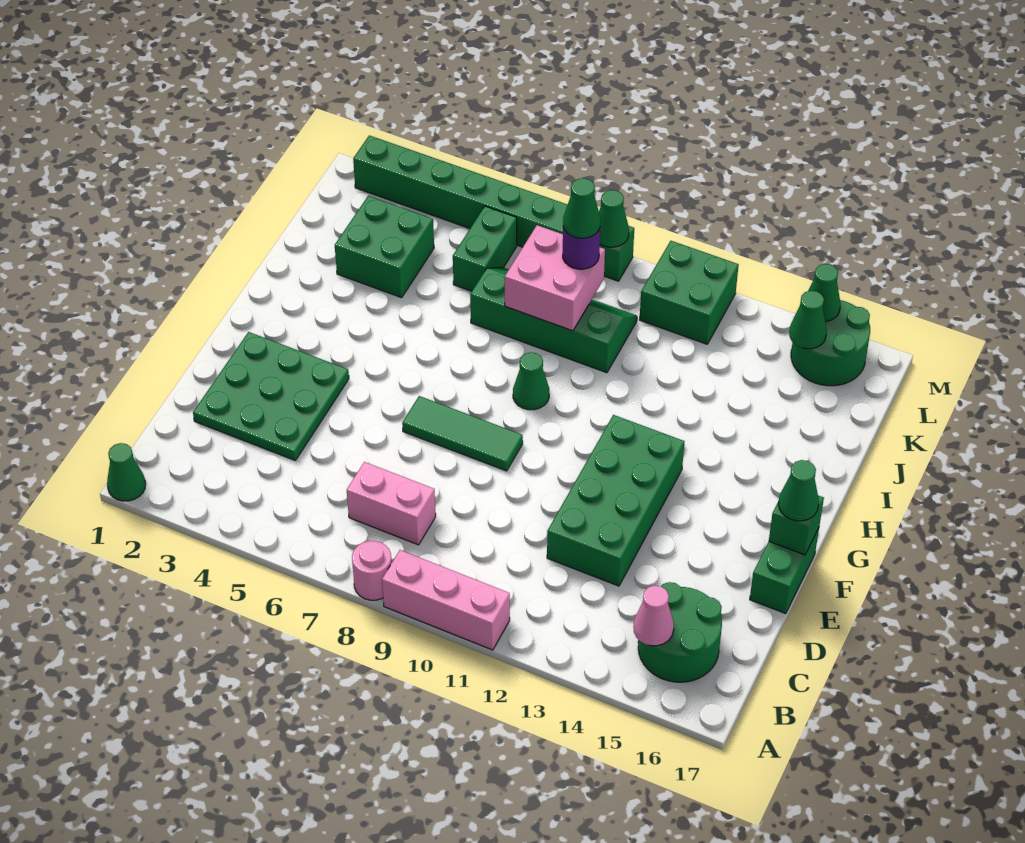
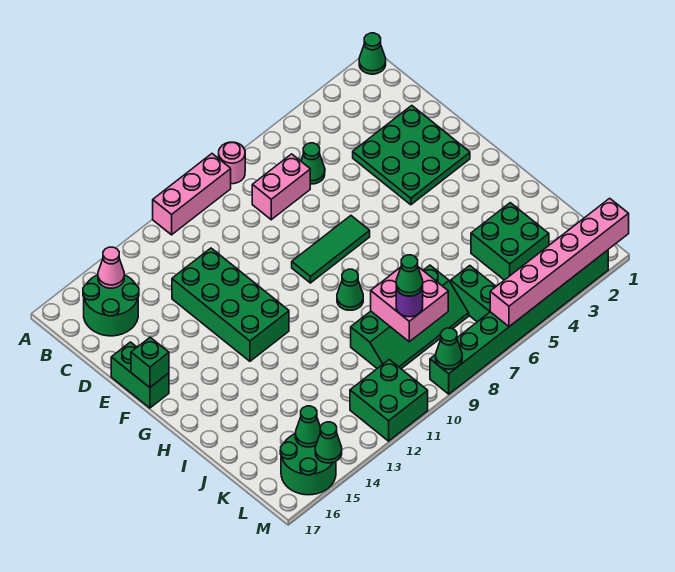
green cone F17 level 3 -> green cone C6 level 1
none -> pink brick M1:M6 level 2

